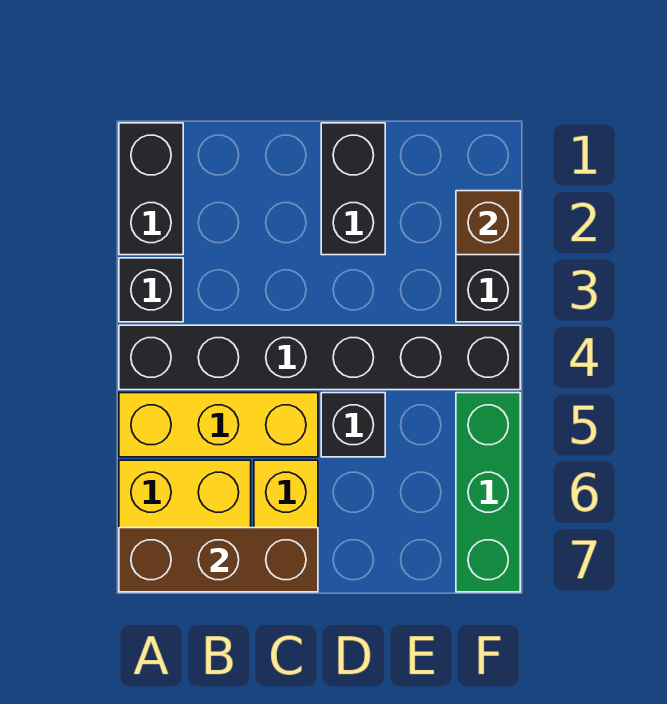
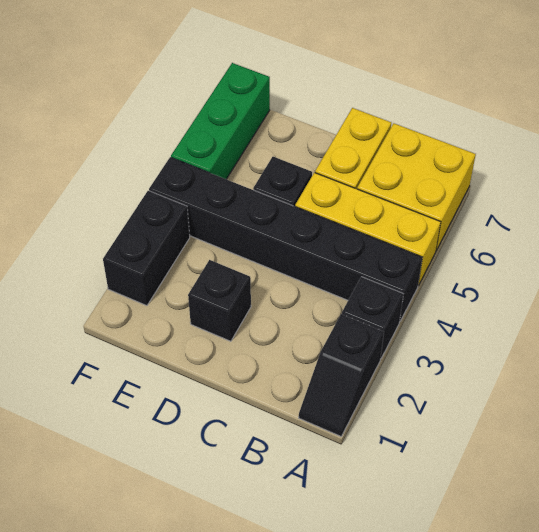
black brick A1:A2 level 1 -> black slope A1:A2 level 1 top 2
brown brick A7:C7 level 2 -> none
black brick D1:D2 level 1 -> black brick D2 level 1
brown brick F2 level 2 -> none

